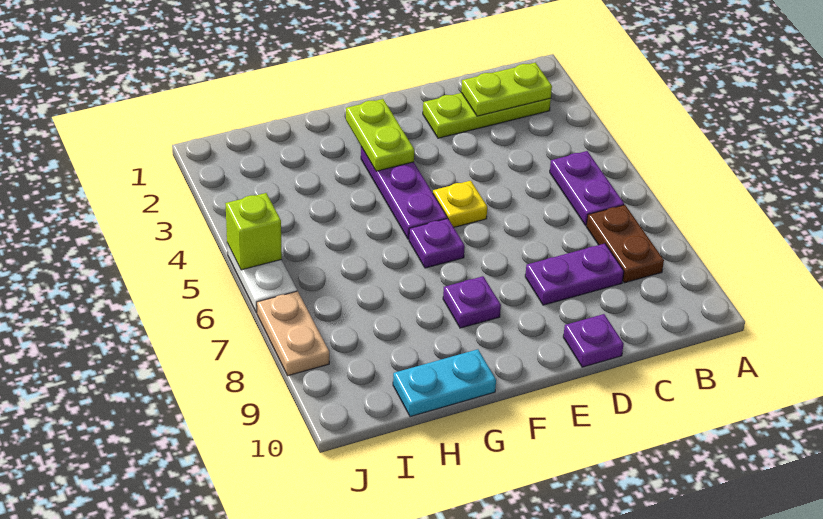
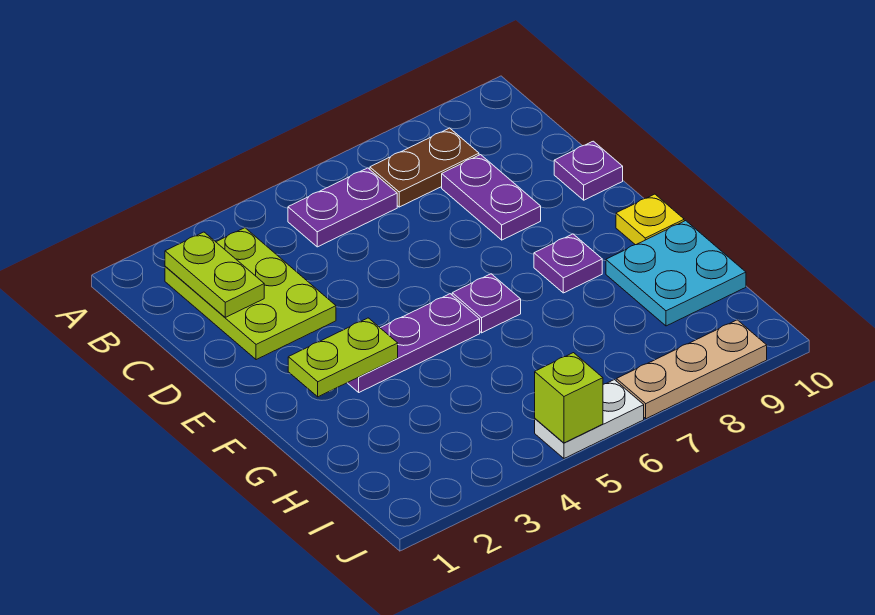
lime plate B2:D2 level 1 -> lime plate B2:D3 level 1
yellow plate E5 level 1 -> yellow plate F10 level 1
cyan plate G10:H10 level 1 -> cyan plate G9:H10 level 1
tan plate J7:J8 level 1 -> tan plate J7:J9 level 1

